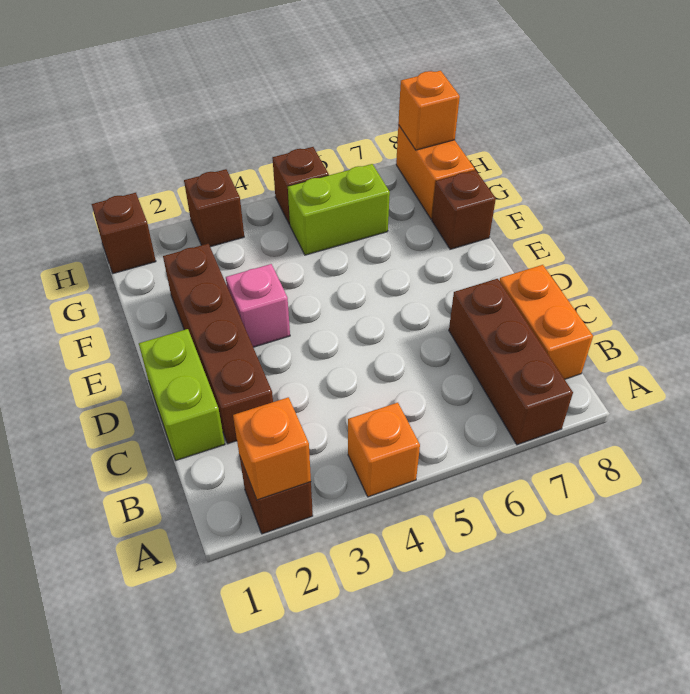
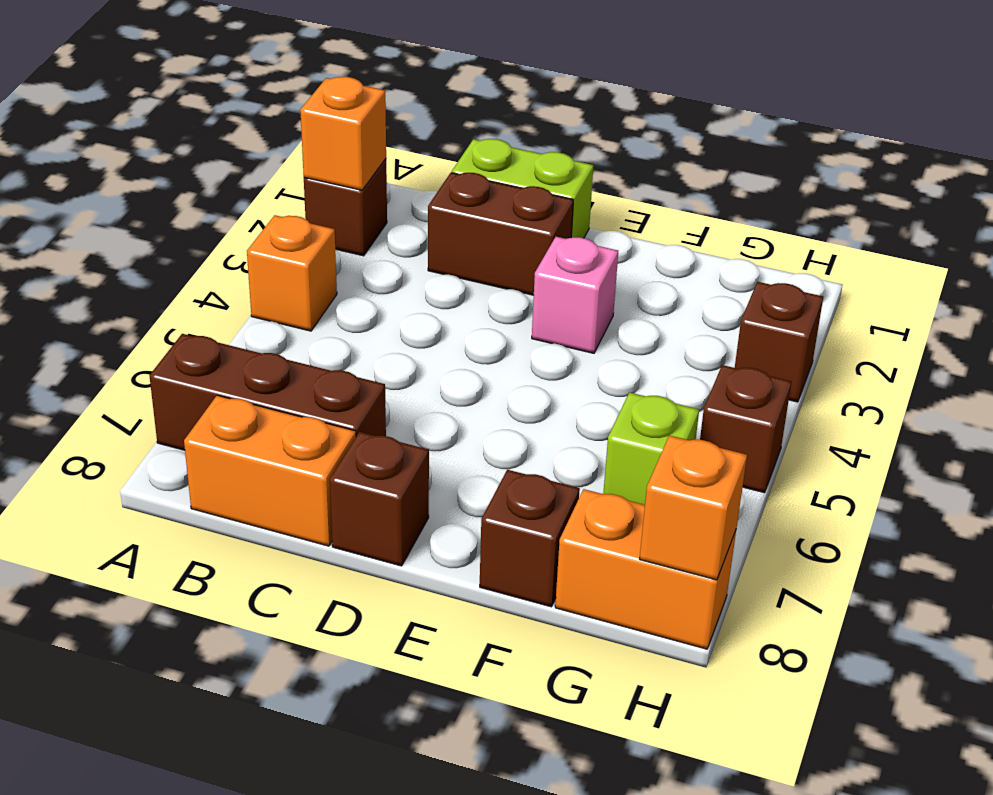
brown brick C2:F2 level 1 -> brown brick C2:D2 level 1
lime brick G5:G6 level 1 -> lime brick G6 level 1
brown brick H1 level 1 -> brown brick D8 level 1

